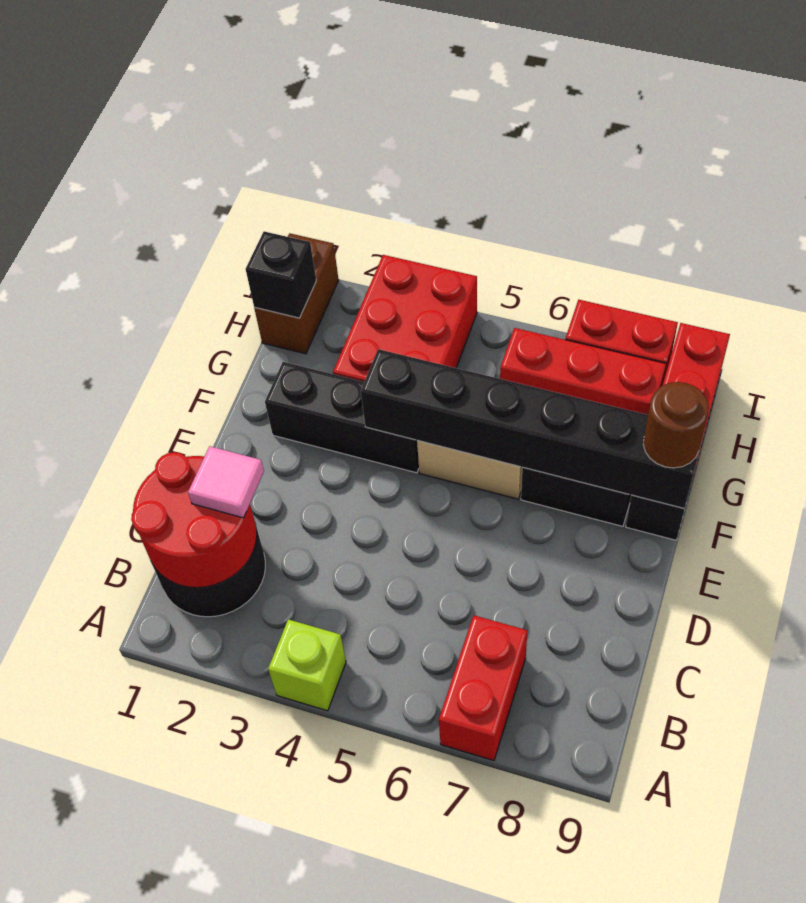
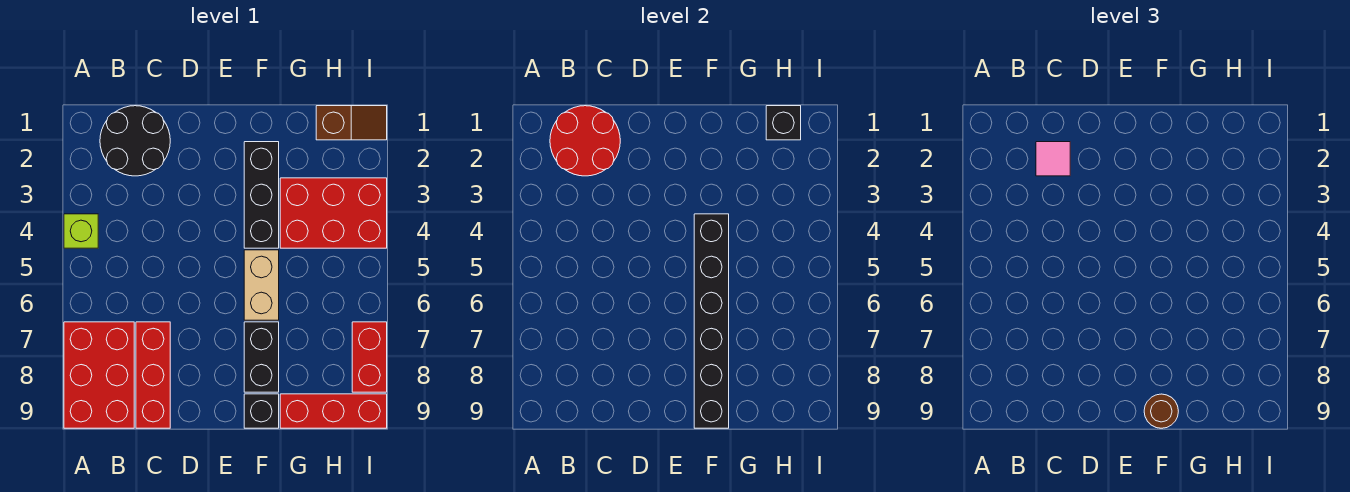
red brick A7:B7 level 1 -> red brick A7:B9 level 1
brown brick H1:I1 level 1 -> brown slope H1:I1 level 1 top H
red brick H6:H8 level 1 -> red brick C7:C9 level 1

